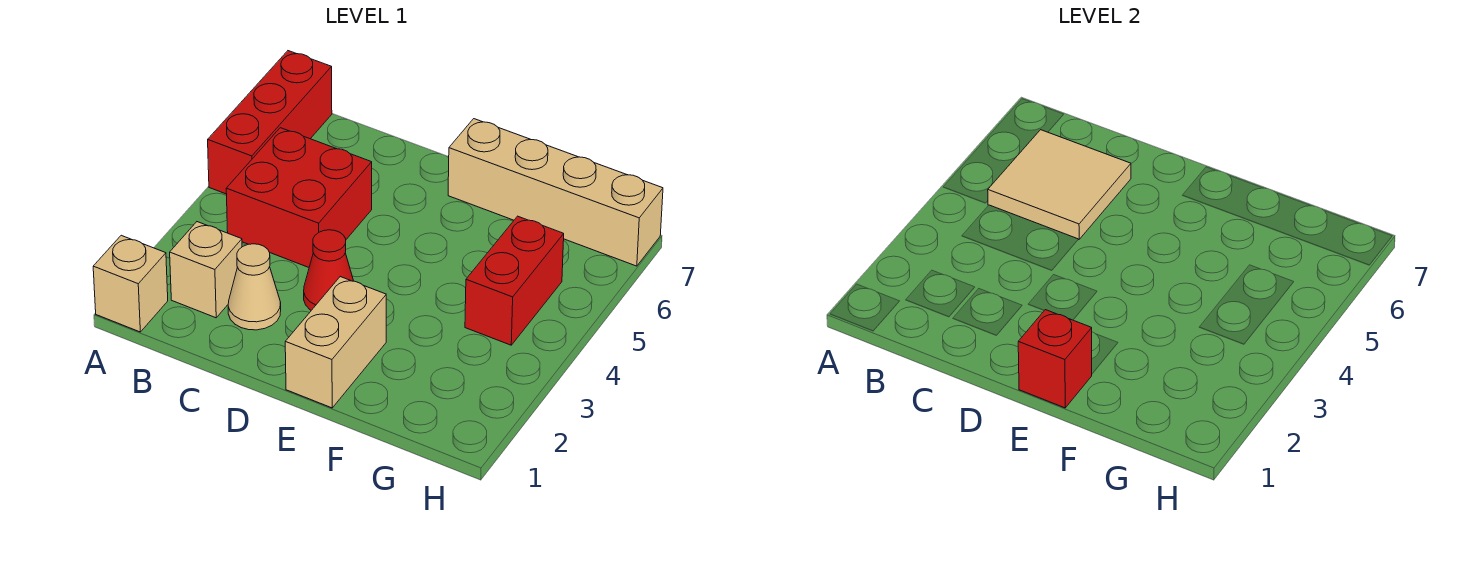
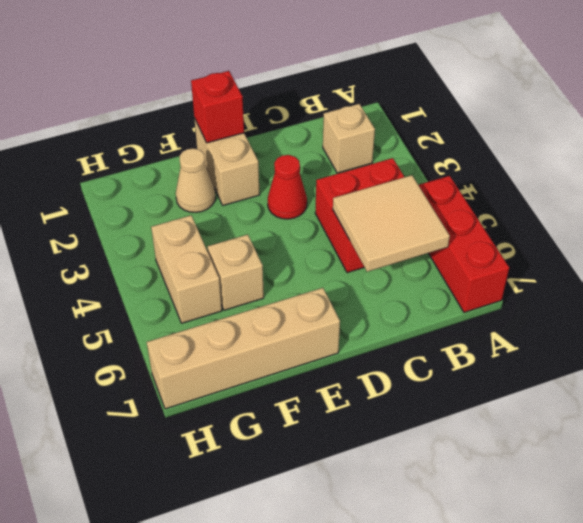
tan brick A1 level 1 -> tan brick F5 level 1
tan cone C2 level 1 -> tan cone F2 level 1
red brick G4:G5 level 1 -> tan brick G4:G5 level 1

